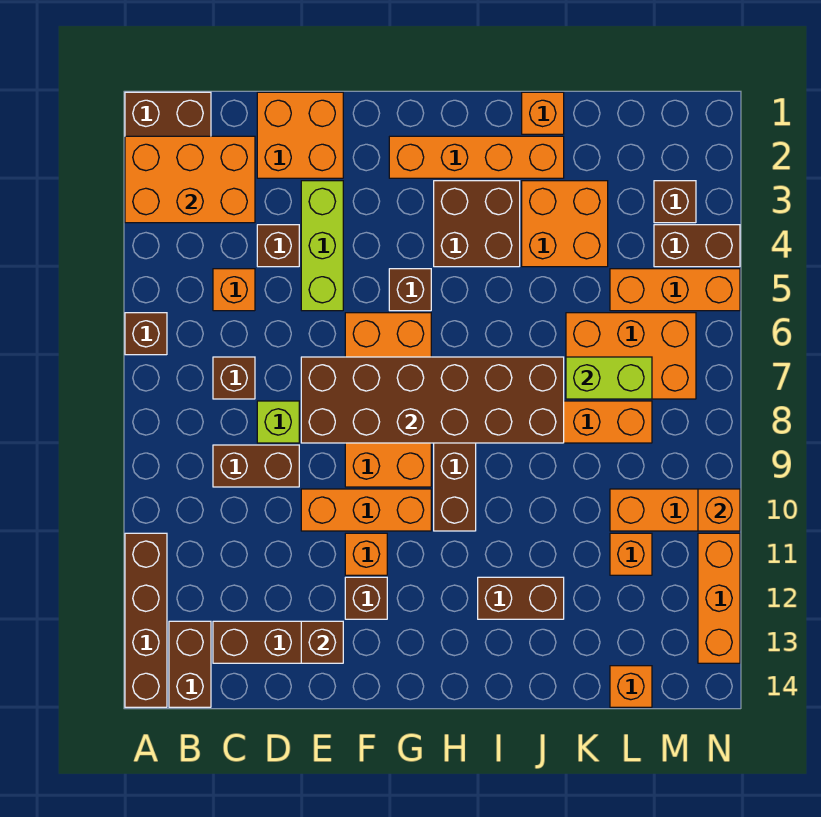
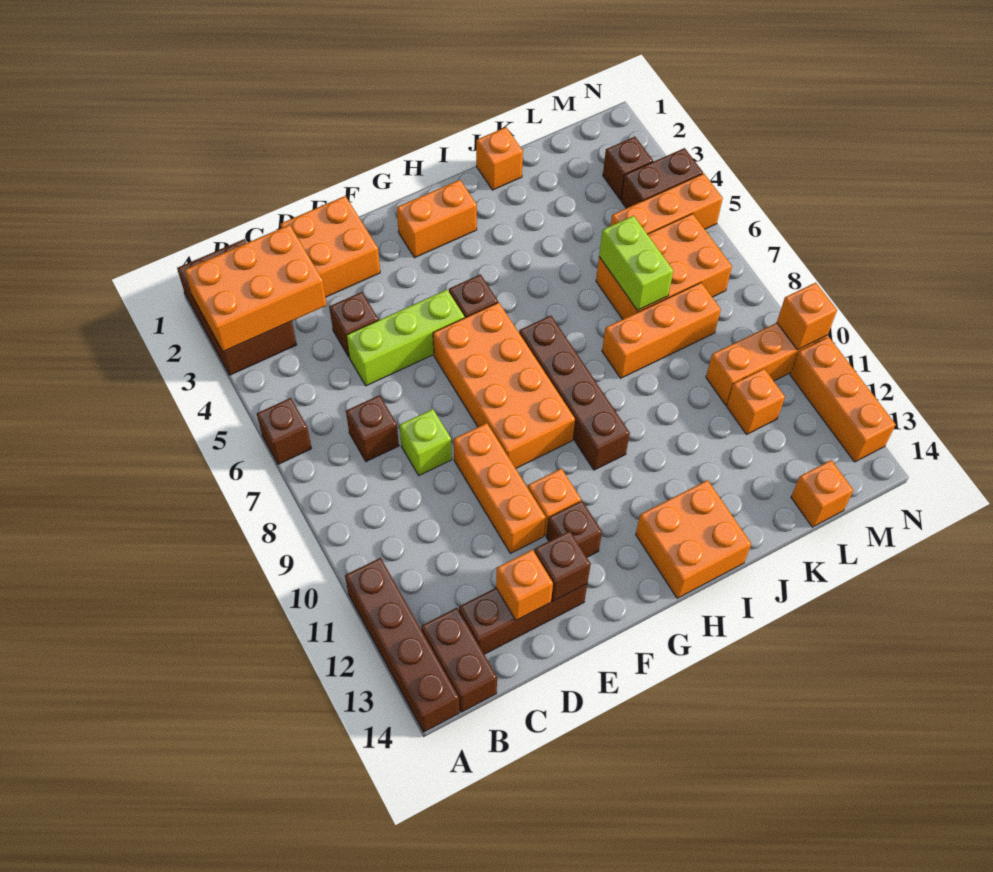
orange brick C5 level 1 -> orange brick D13 level 2
brown brick C9:D9 level 1 -> none
lime brick E3:E5 level 1 -> lime brick D5:F5 level 1
brown brick E7:J8 level 2 -> none
orange brick E10:G10 level 1 -> orange brick E9:E11 level 1
orange brick G2:J2 level 1 -> orange brick G2:H2 level 1
brown brick H3:I4 level 1 -> none
brown brick I12:J12 level 1 -> none
orange brick J3:K4 level 1 -> orange brick H13:I14 level 1
lime brick K7:L7 level 2 -> lime brick K6:K7 level 2

